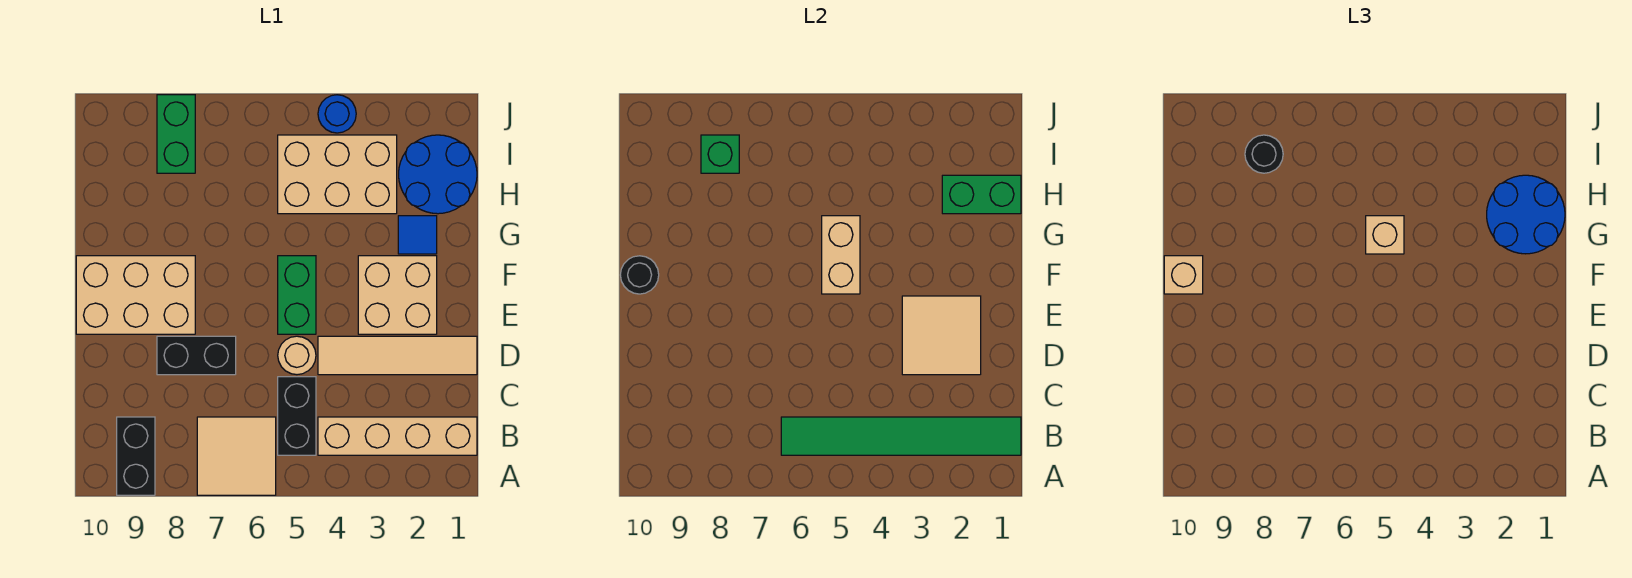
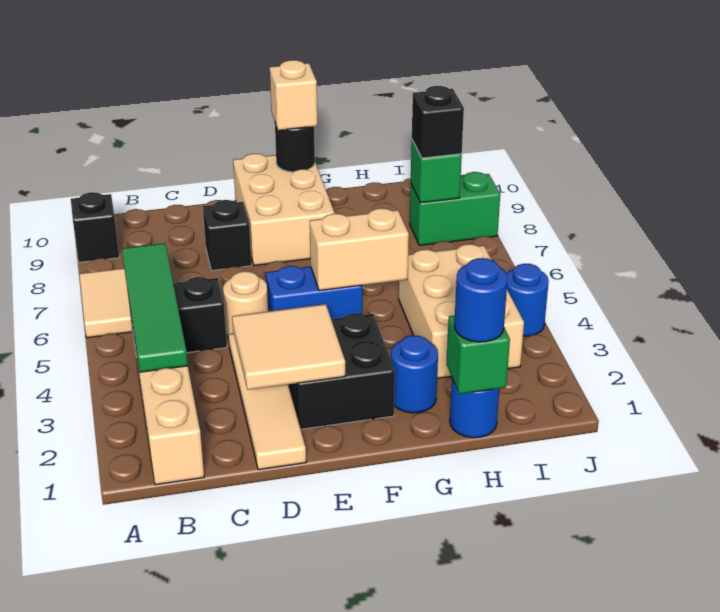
black brick A9:B9 level 1 -> black brick A9 level 1
green tile B1:B6 level 2 -> green tile B3:B6 level 2
black brick D7:D8 level 1 -> black brick D8 level 1
tan brick E2:F3 level 1 -> black brick E2:F3 level 1
green brick E5:F5 level 1 -> blue brick E5:F5 level 1
blue round brick G1:H2 level 3 -> blue round brick H1 level 3
blue tile G2 level 1 -> blue round brick G2 level 1
tan brick G5 level 3 -> none
blue round brick H1:I2 level 1 -> blue round brick H1 level 1
green brick H1:H2 level 2 -> green brick H1 level 2
black round brick I8 level 3 -> black brick I8 level 3

